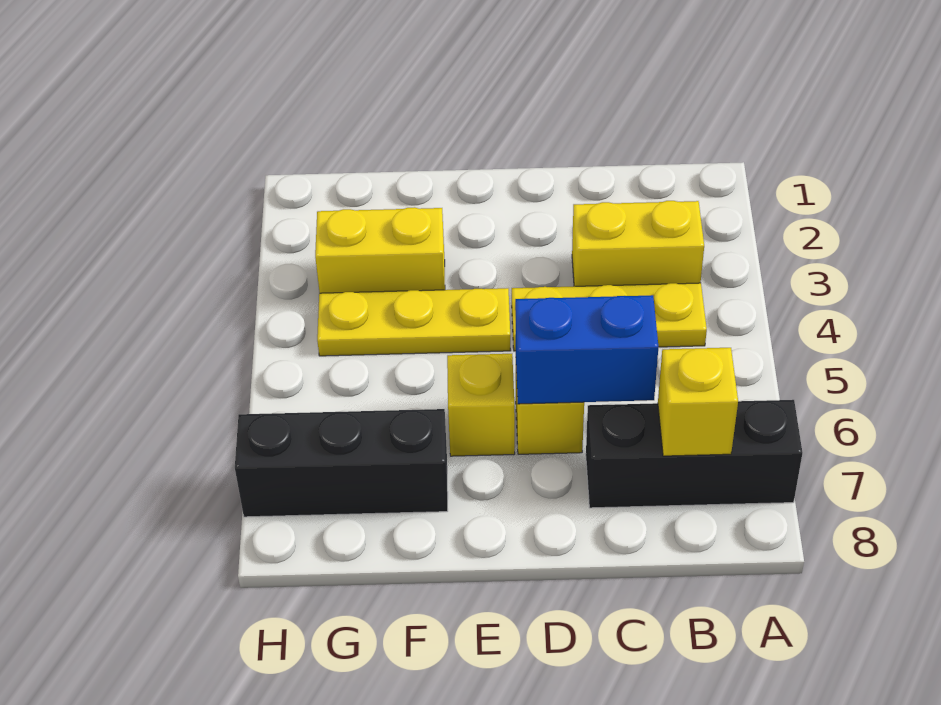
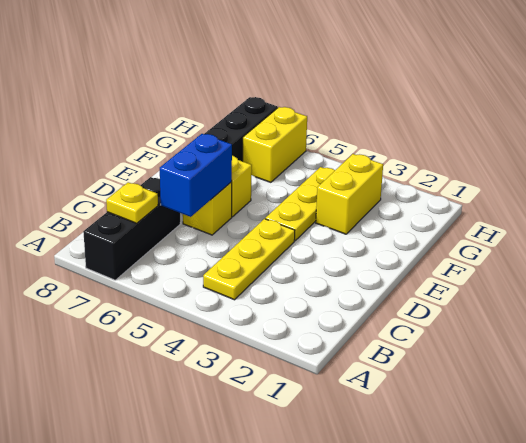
yellow brick B3:C3 level 1 -> yellow brick G6:H6 level 1
yellow brick B7 level 2 -> yellow plate B7 level 2

